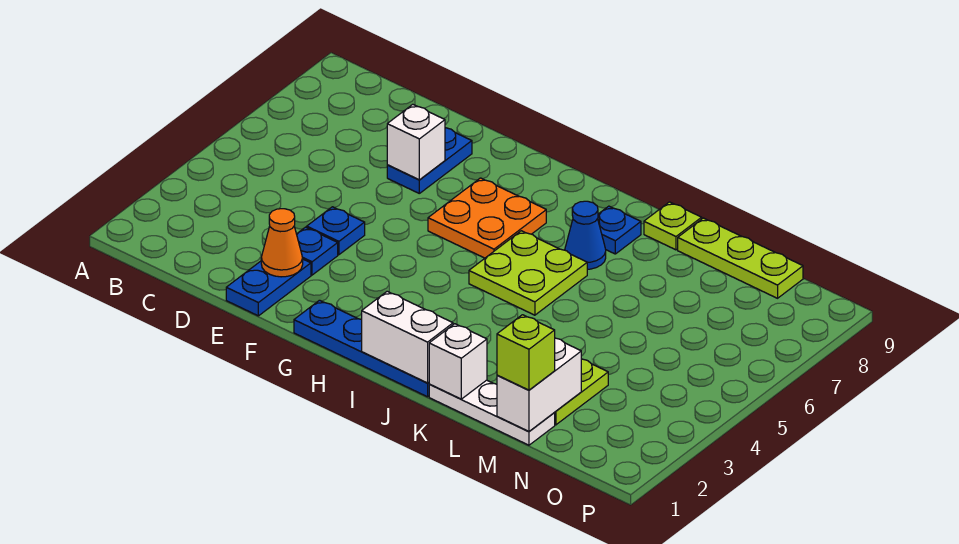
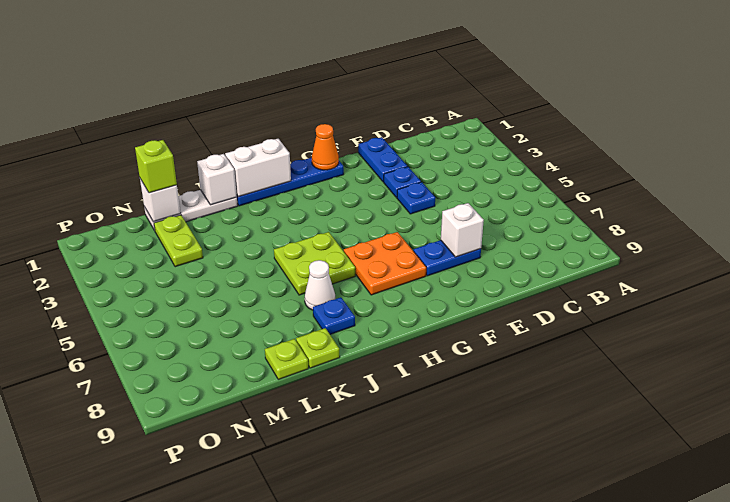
orange cone E2 level 2 -> orange cone G1 level 2
blue plate E7:E8 level 1 -> blue plate E7:F7 level 1
blue cone J7 level 1 -> white cone J7 level 1
lime plate L9:N9 level 1 -> lime plate L9 level 1
white brick M1:M2 level 2 -> white brick M1 level 2

